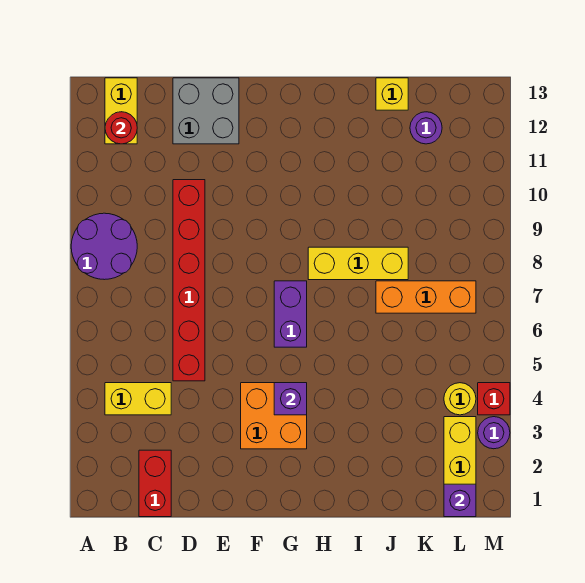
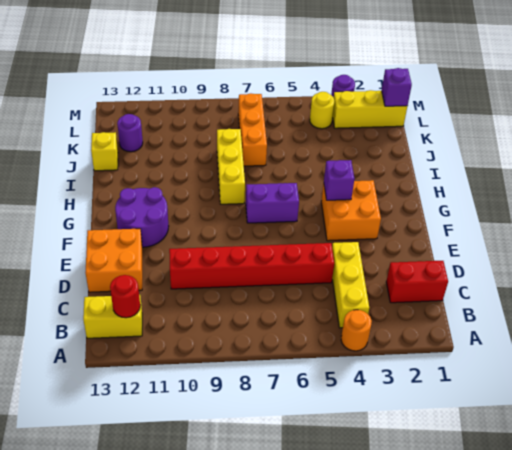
none -> orange round brick A4 level 1
purple round brick A8:B9 level 1 -> purple round brick F11:G12 level 1
yellow brick B4:C4 level 1 -> yellow brick B4:D4 level 1
grey brick D12:E13 level 1 -> orange brick D12:E13 level 1
red brick M4 level 1 -> none

